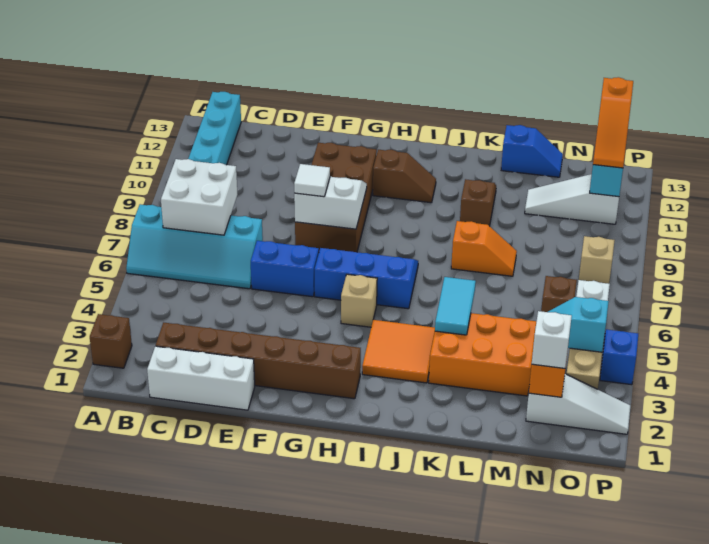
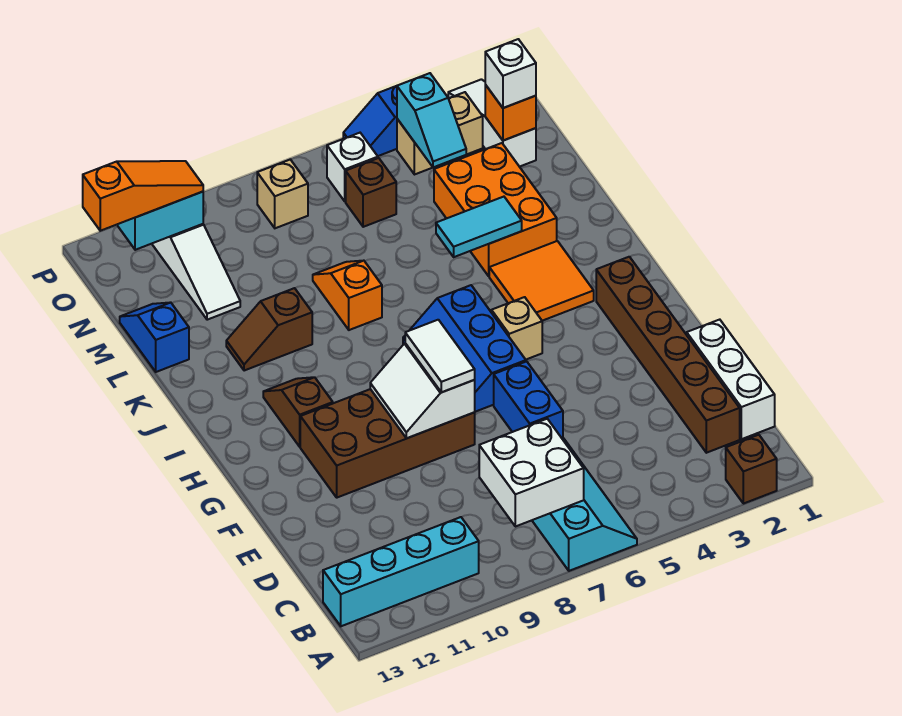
white tile F8 level 3 -> white tile F8:G8 level 3

